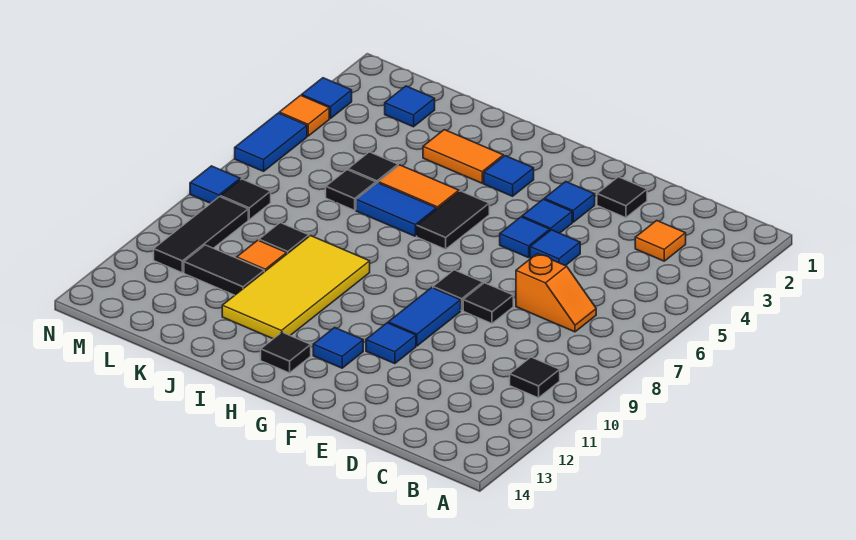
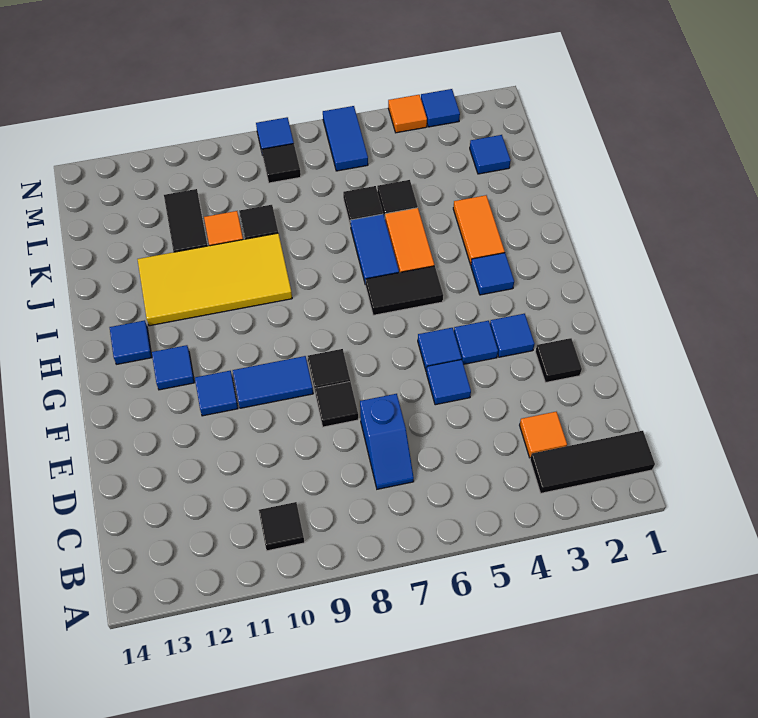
orange slope C7:D7 level 1 top D -> blue slope C7:D7 level 1 top D
black tile H13 level 1 -> blue tile H13 level 1
black tile M9:M11 level 1 -> black tile B1:B3 level 1
blue tile N5:N6 level 1 -> blue tile M6:N6 level 1

